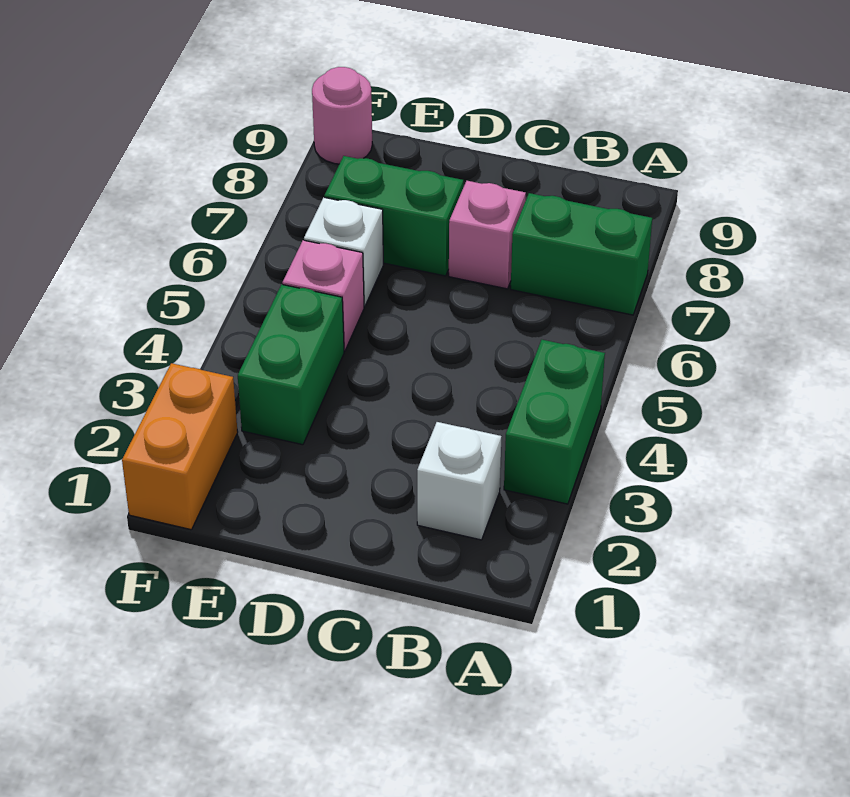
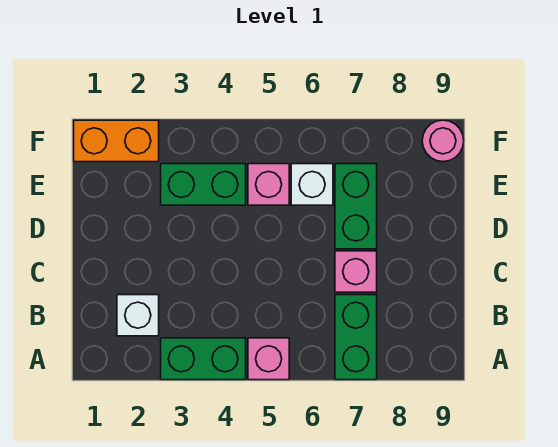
none -> pink brick A5 level 1

